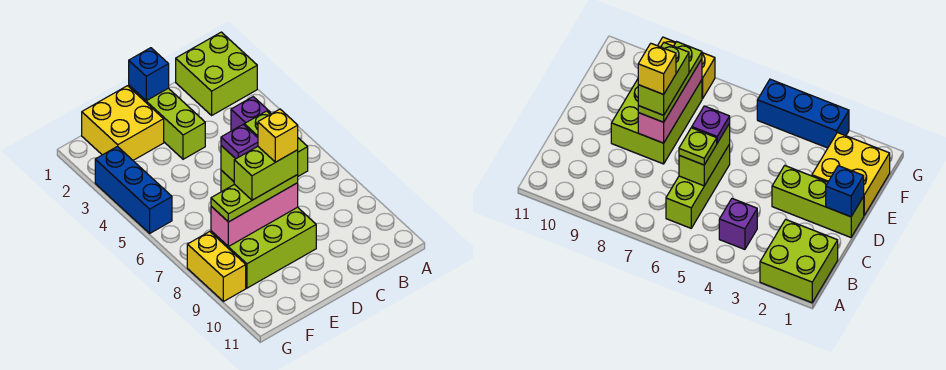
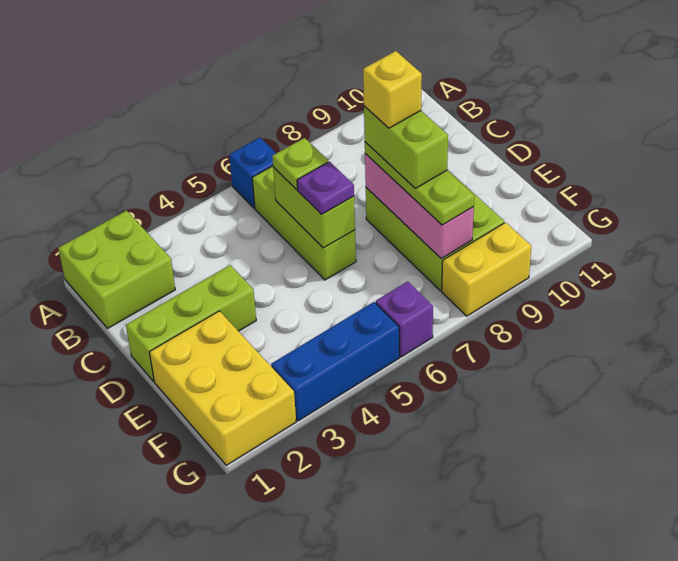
purple brick B4 level 1 -> purple brick G6 level 1
blue brick D1 level 2 -> blue brick A6 level 1
yellow brick E1:F2 level 1 -> yellow brick E1:G2 level 1

